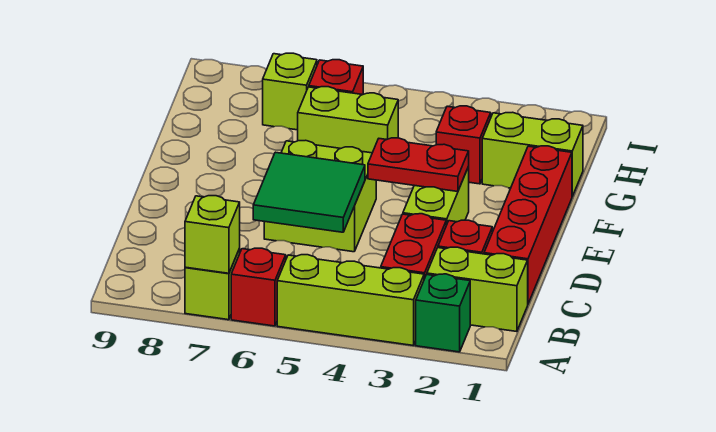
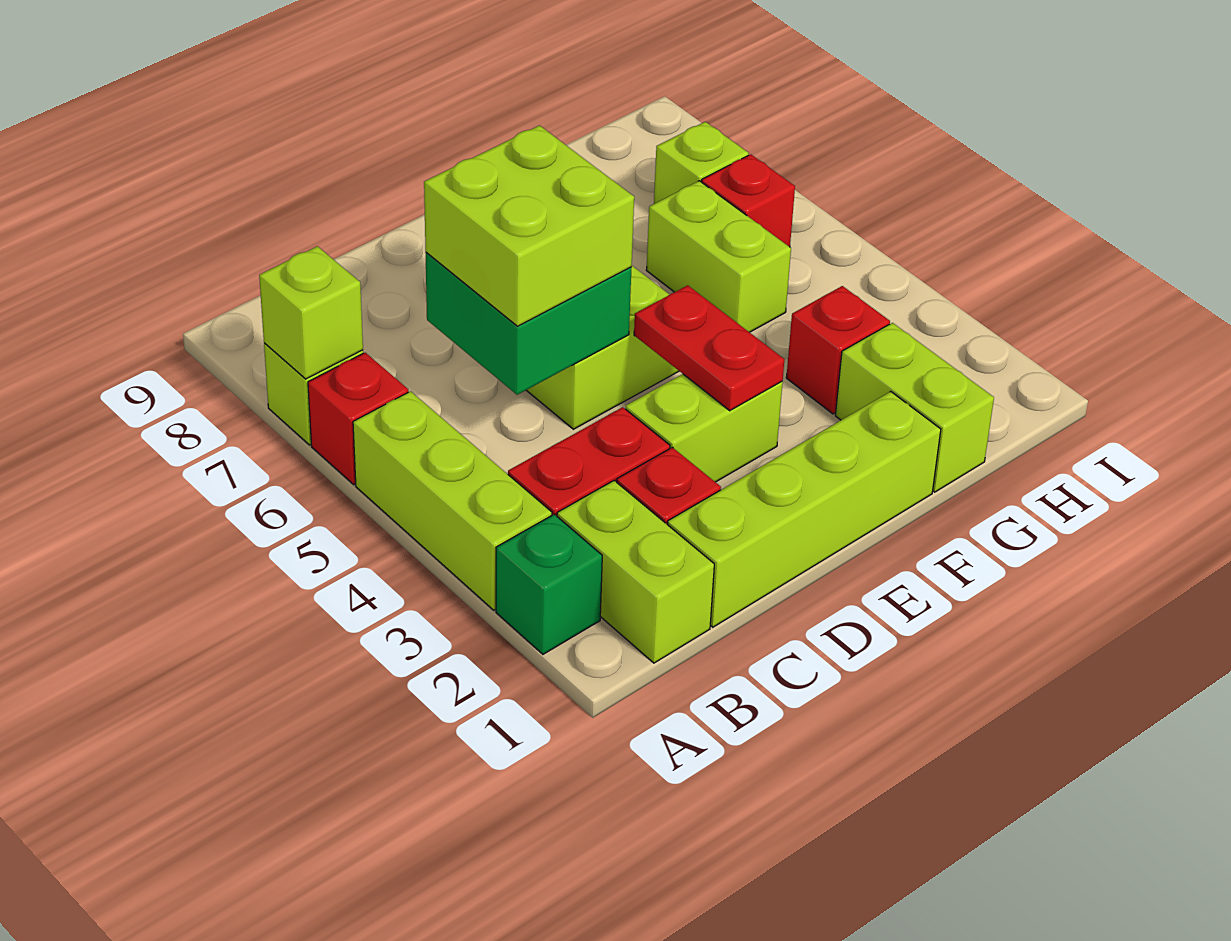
red brick C1:F1 level 1 -> lime brick C1:F1 level 1
green tile C5:D6 level 2 -> green brick C5:D6 level 2
none -> lime brick C5:D6 level 3

